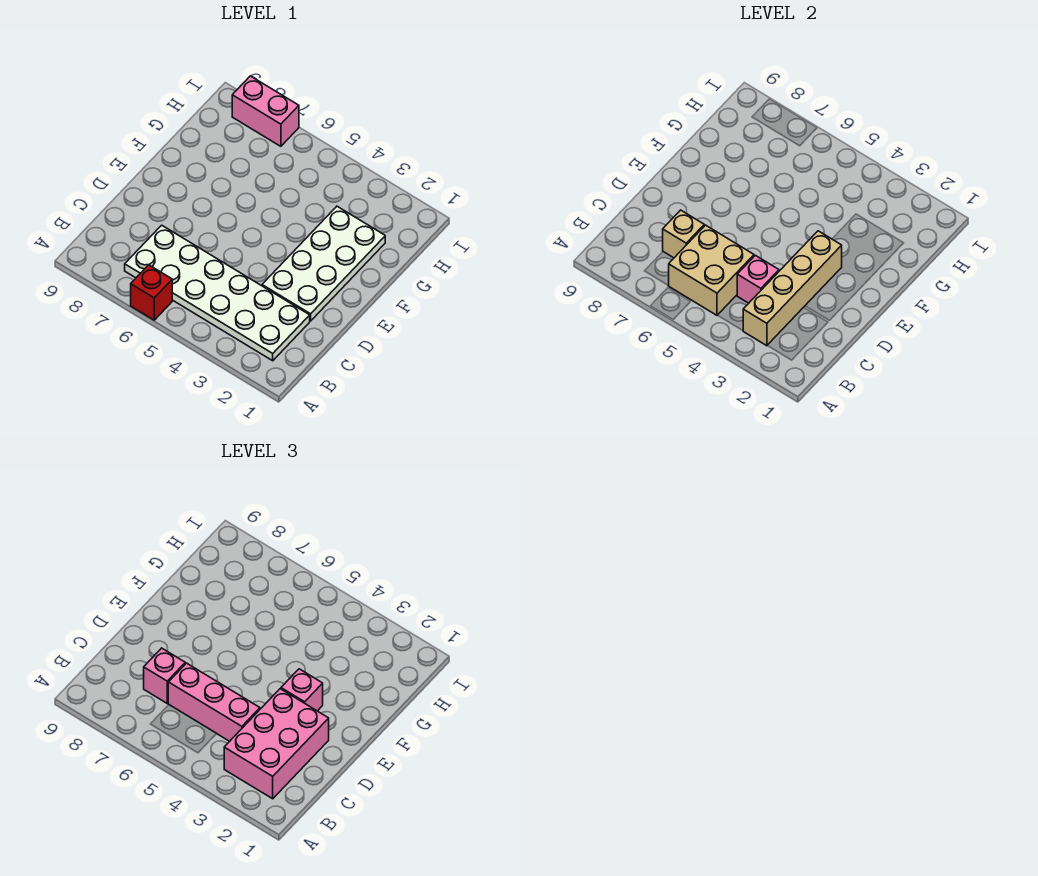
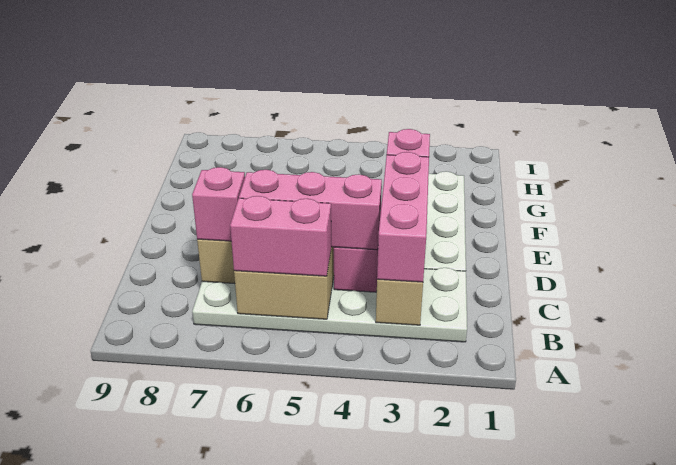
red brick A6 level 1 -> none
pink brick B2:D3 level 3 -> pink brick B3:D3 level 3
pink brick I7:I8 level 1 -> pink brick B5:B6 level 3

